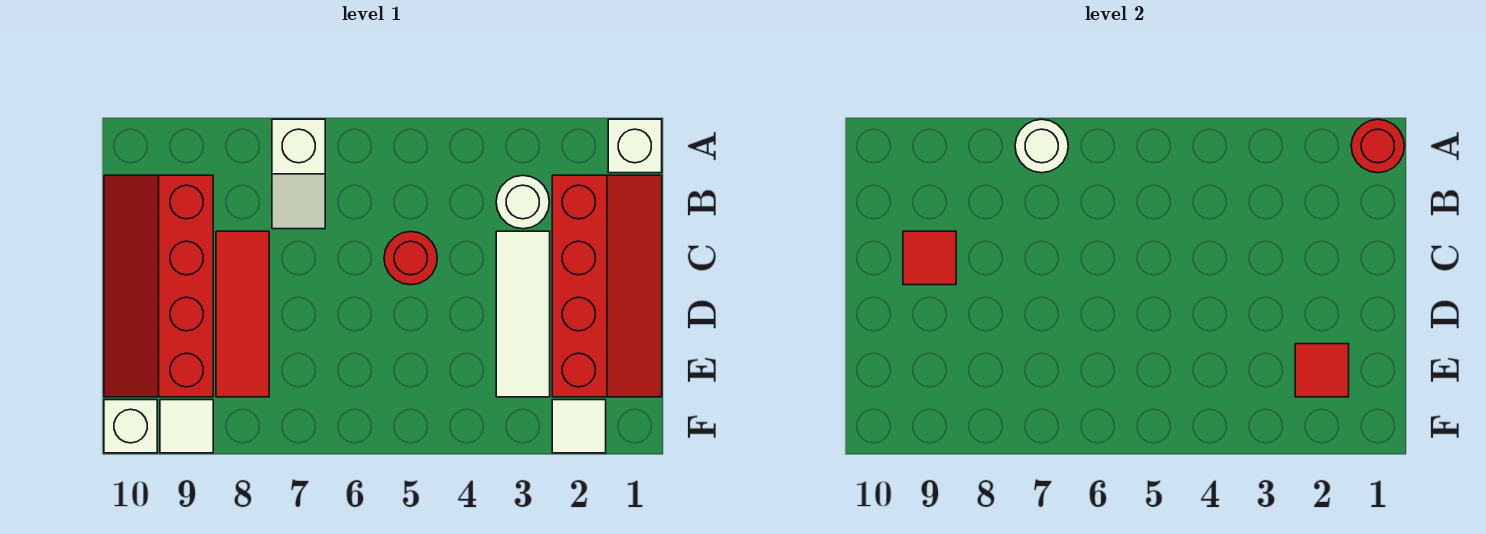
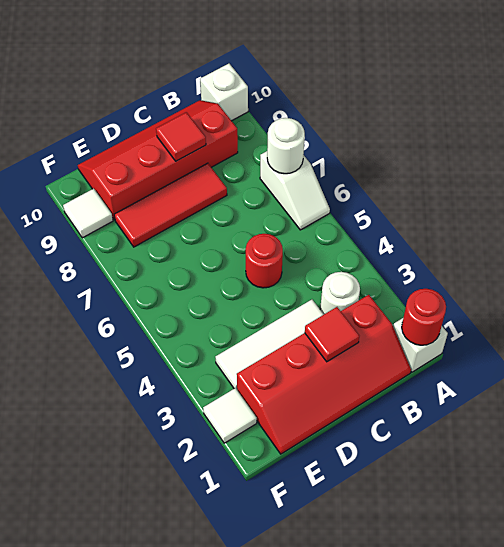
white slope A7:B7 level 1 top A -> white slope A6:A7 level 1 top 7
red tile E2 level 2 -> red tile C2 level 2
white brick F10 level 1 -> white brick A10 level 1

